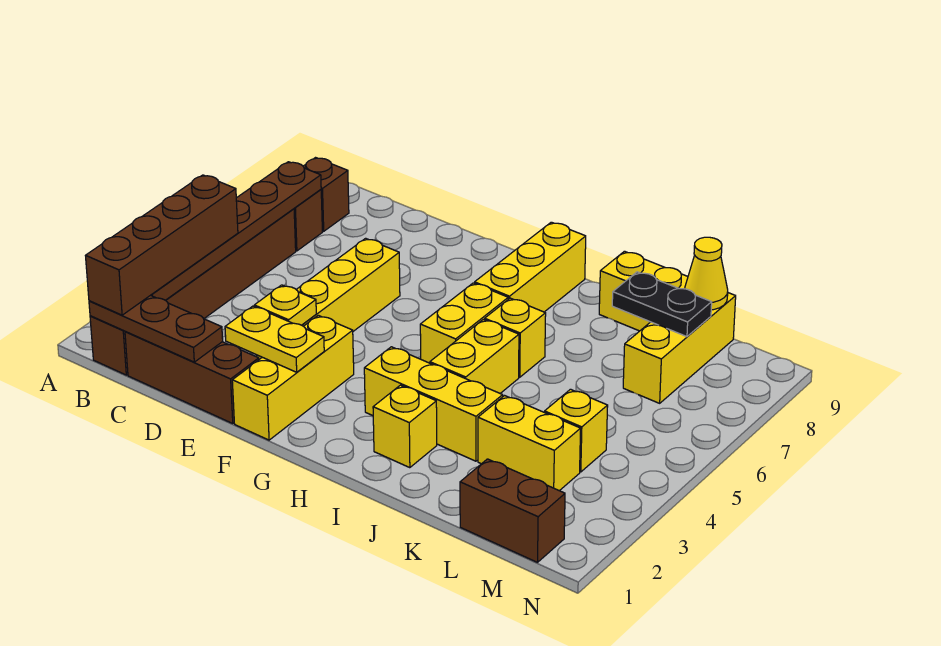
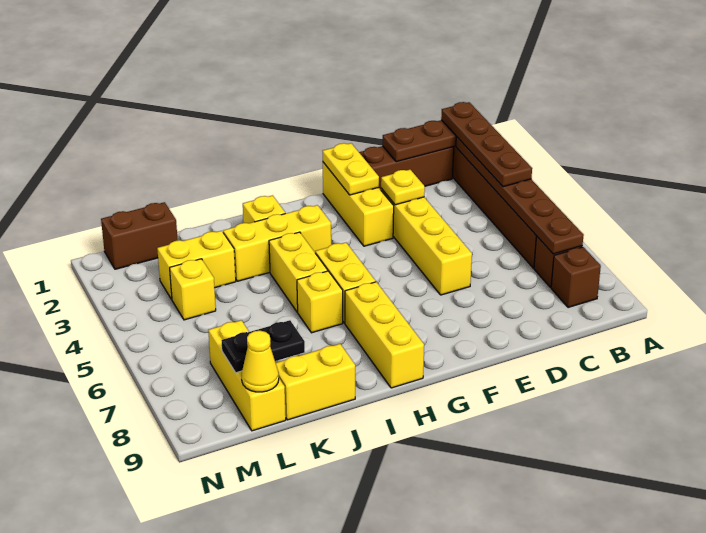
brown brick B1:B4 level 3 -> brown plate B1:B4 level 3
yellow plate E2:F2 level 2 -> yellow plate F1:F2 level 2

